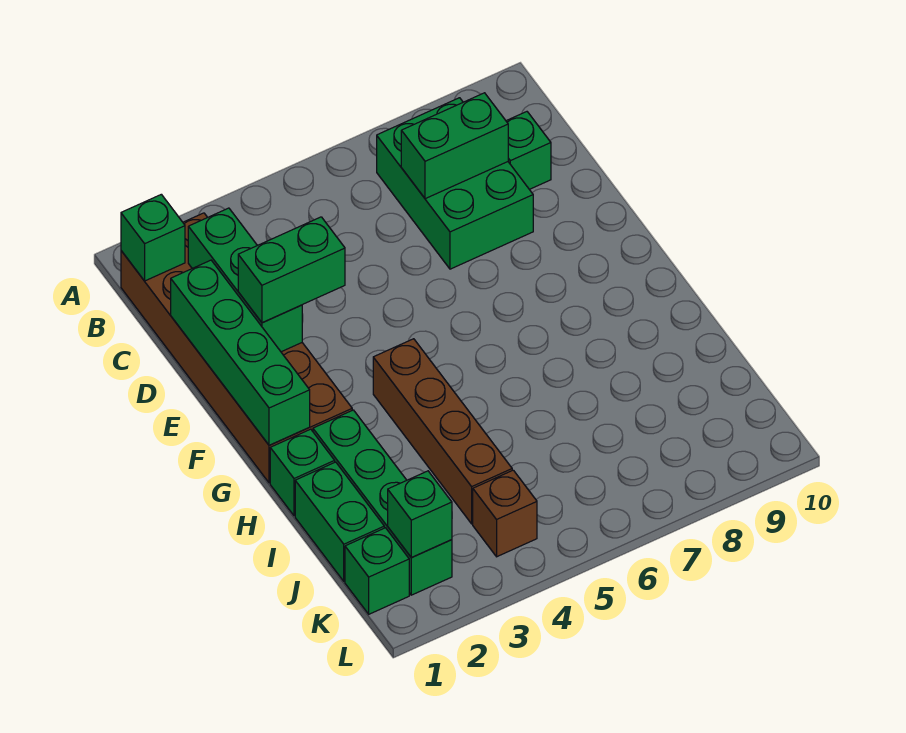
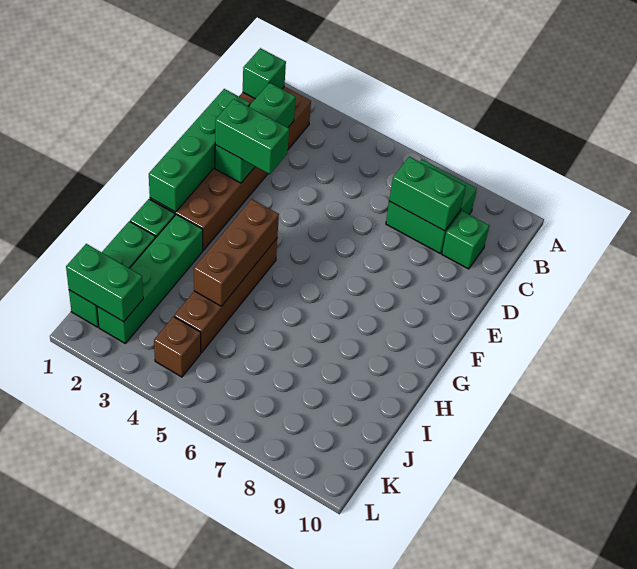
green brick B7:D8 level 1 -> green brick B7:C8 level 1
none -> brown brick G4:I4 level 2
green brick K2 level 2 -> green brick K1:K2 level 2

